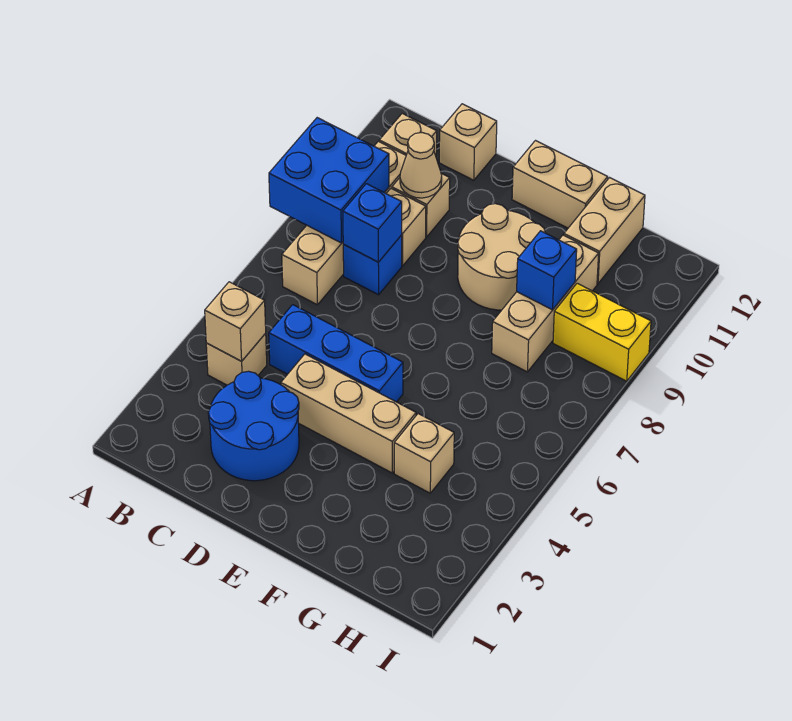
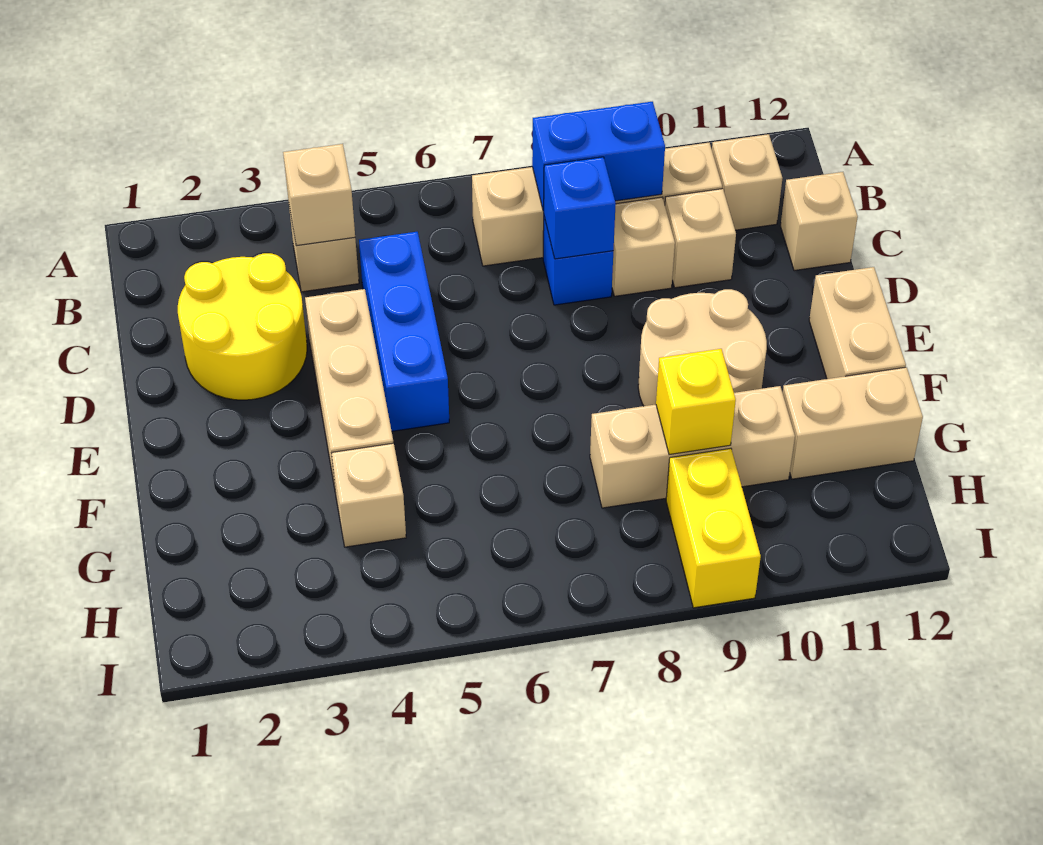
blue brick A8:B9 level 2 -> blue brick B8:B9 level 2
blue round brick C2:D3 level 1 -> yellow round brick C2:D3 level 1
tan cone C10 level 2 -> none
blue brick G9 level 2 -> yellow brick G9 level 2

